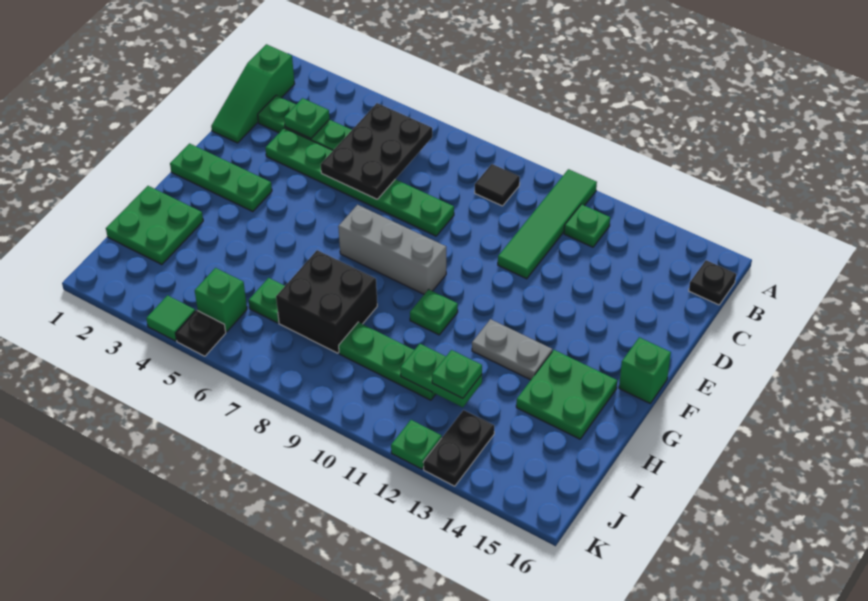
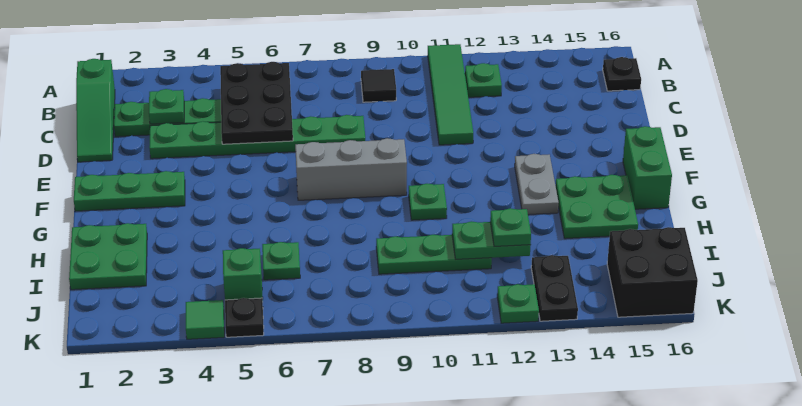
green brick F16 level 1 -> green brick F16:G16 level 1
grey plate G12:G13 level 1 -> grey plate F13:G13 level 1
black brick H7:I8 level 1 -> black brick J15:K16 level 1

